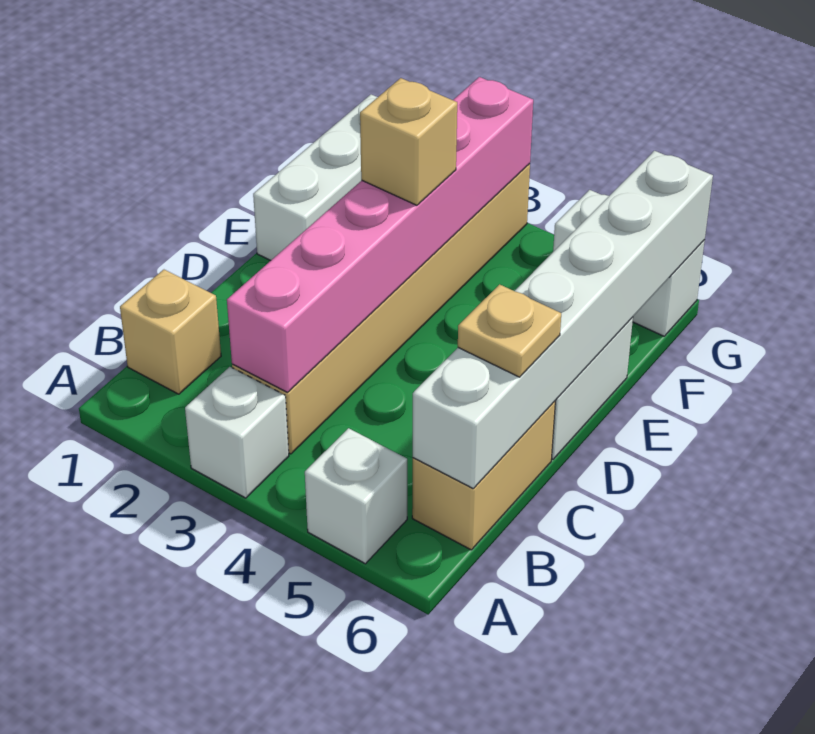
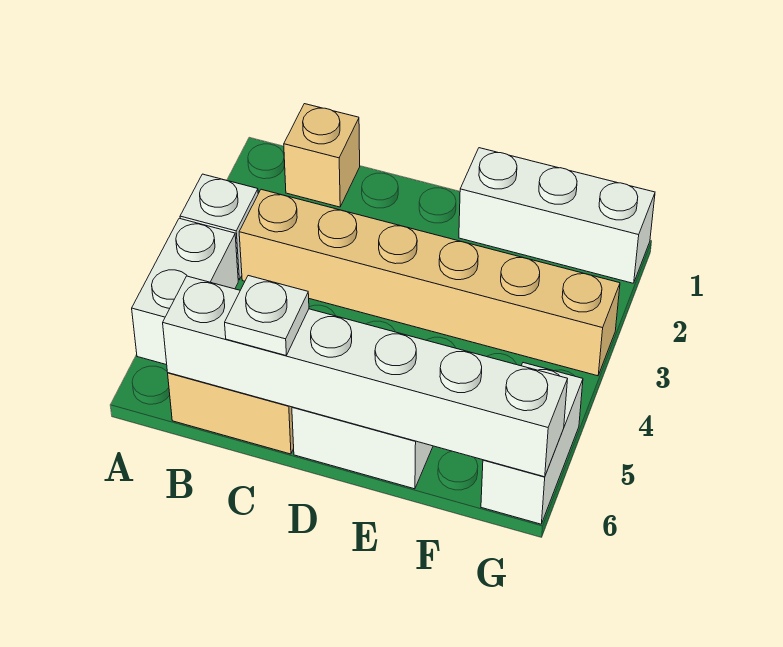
white brick A5 level 1 -> white brick A4:A5 level 1
pink brick B3:G3 level 2 -> none
tan plate C6 level 3 -> white plate C6 level 3
tan brick E3 level 3 -> none

